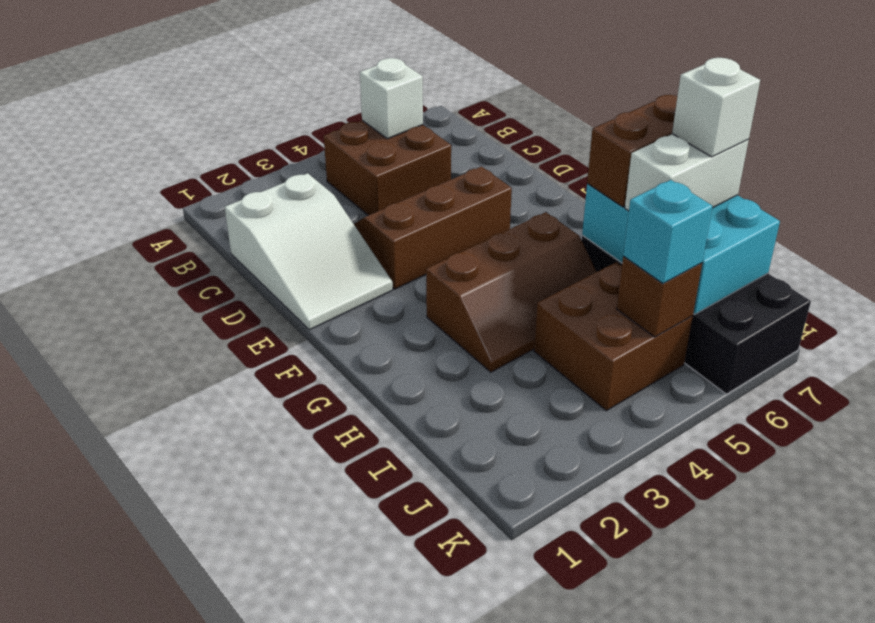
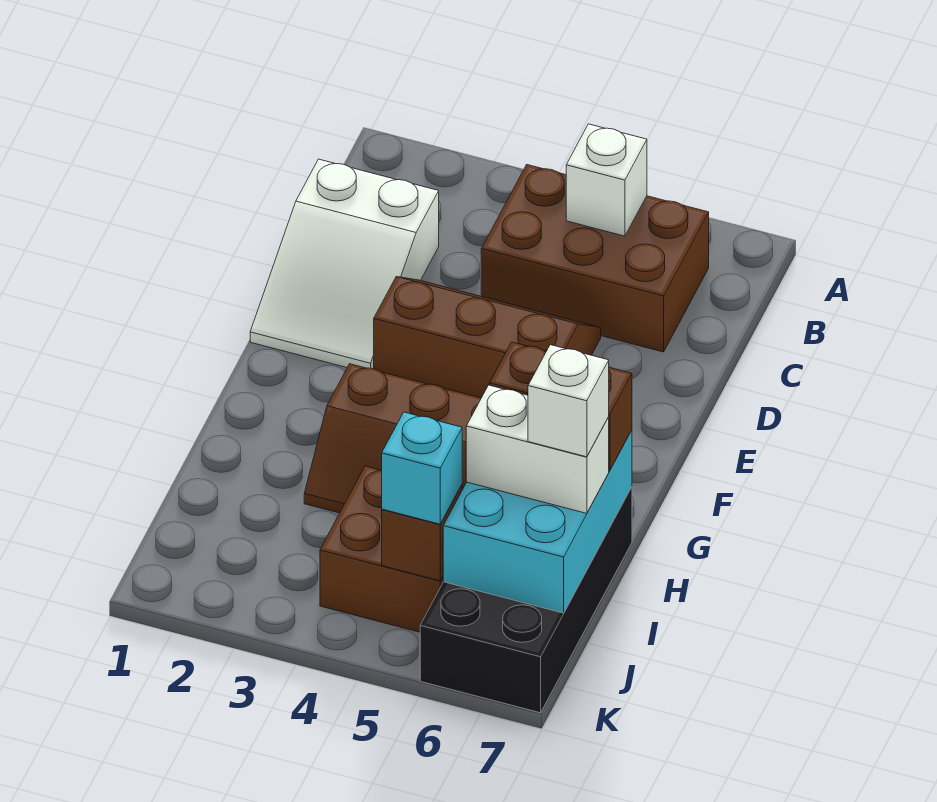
brown brick B4:C5 level 1 -> brown brick B4:C6 level 1

